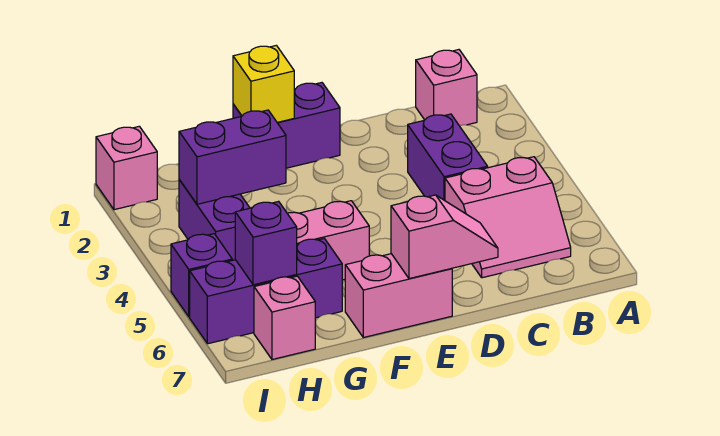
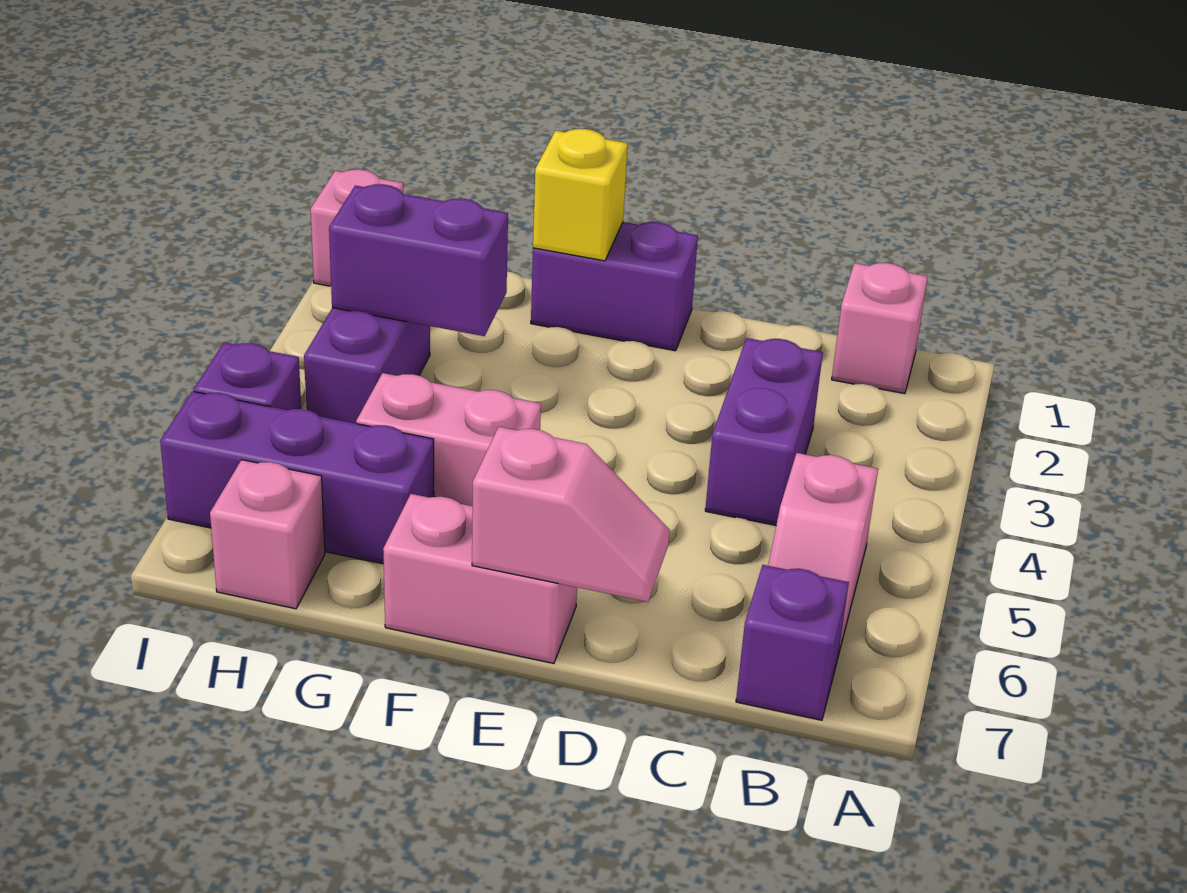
pink slope B5:C6 level 1 top 5 -> pink slope B5:B6 level 1 top 5
purple brick H6 level 2 -> purple brick B7 level 1

